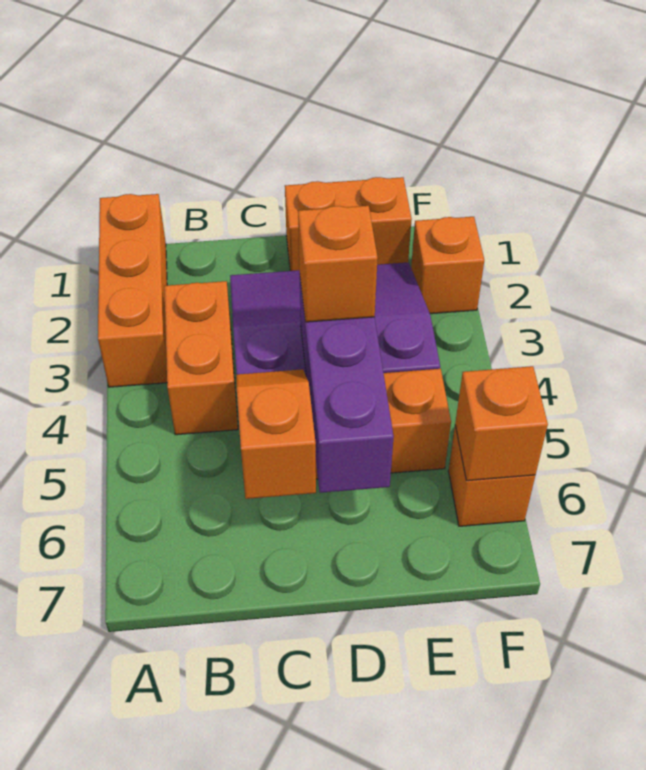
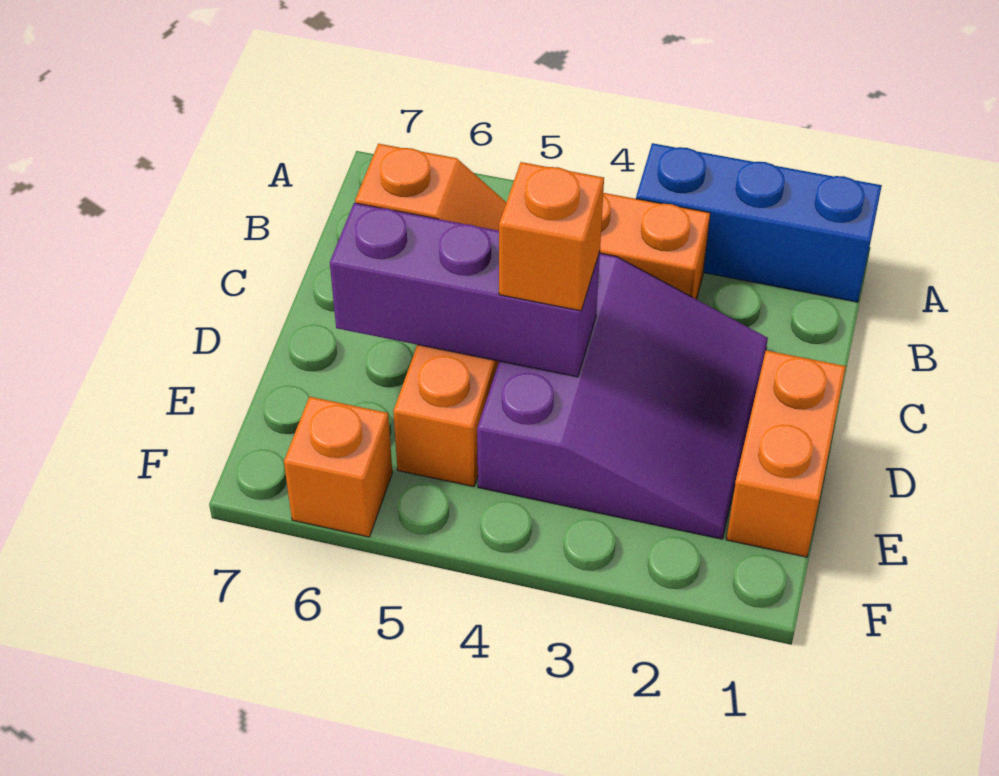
orange brick A1:A3 level 1 -> blue brick A1:A3 level 1
orange brick F2 level 1 -> none
orange brick F6 level 2 -> none

